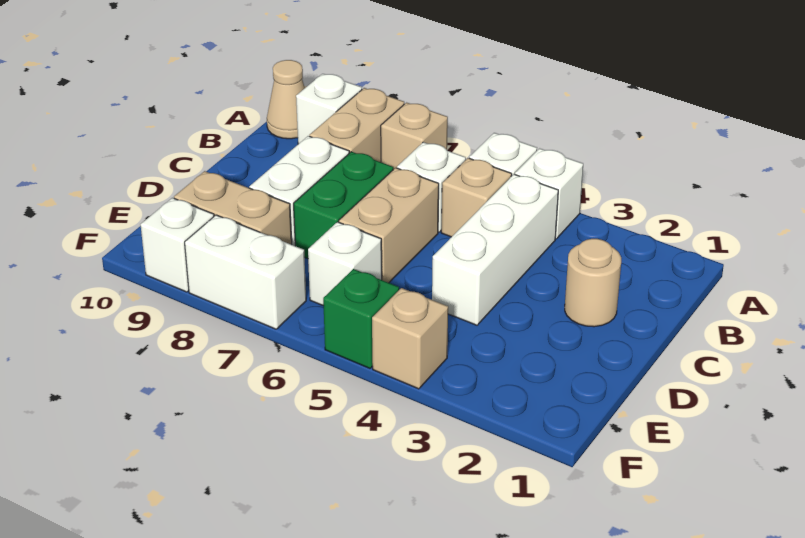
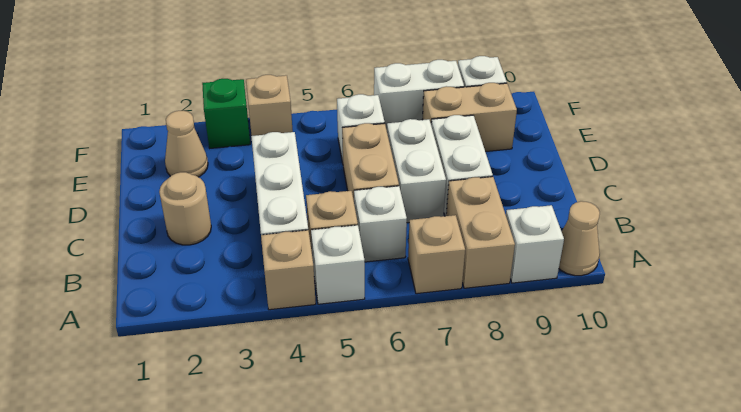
white brick A4 level 1 -> tan brick A4 level 1
green brick C7:D7 level 1 -> white brick C7:D7 level 1
none -> tan cone E2 level 1
green brick F5 level 1 -> green brick F3 level 1

